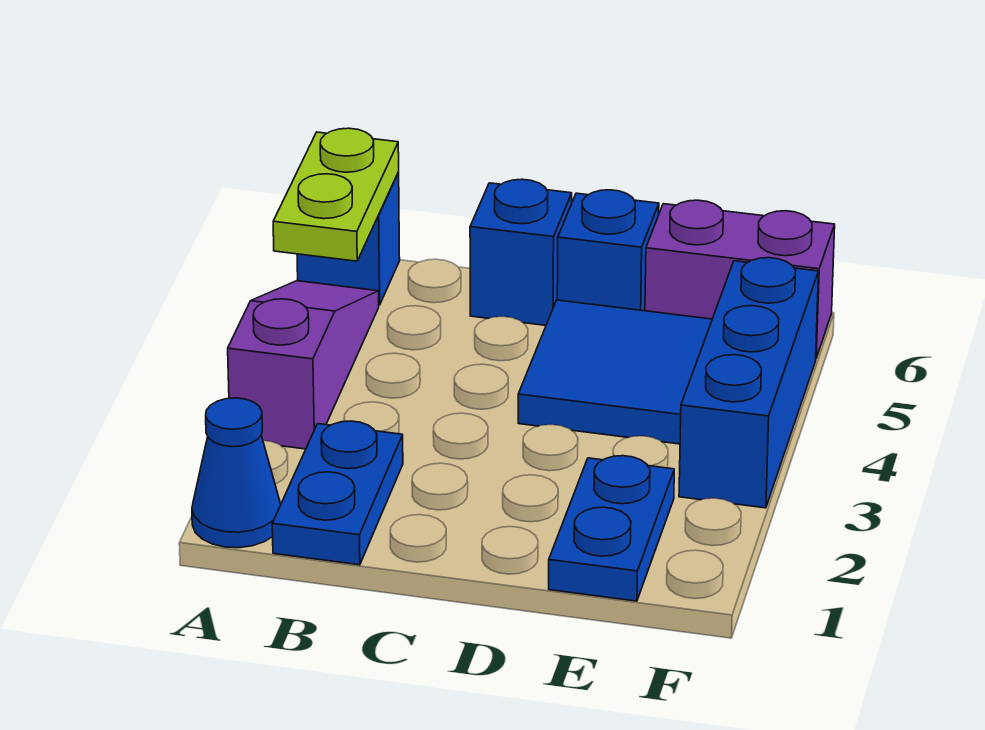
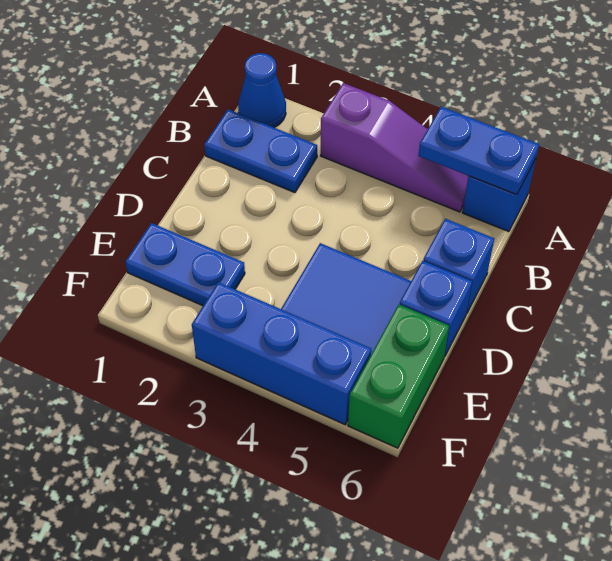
lime plate A5:A6 level 2 -> blue plate A5:A6 level 2
purple brick E6:F6 level 1 -> green brick E6:F6 level 1

